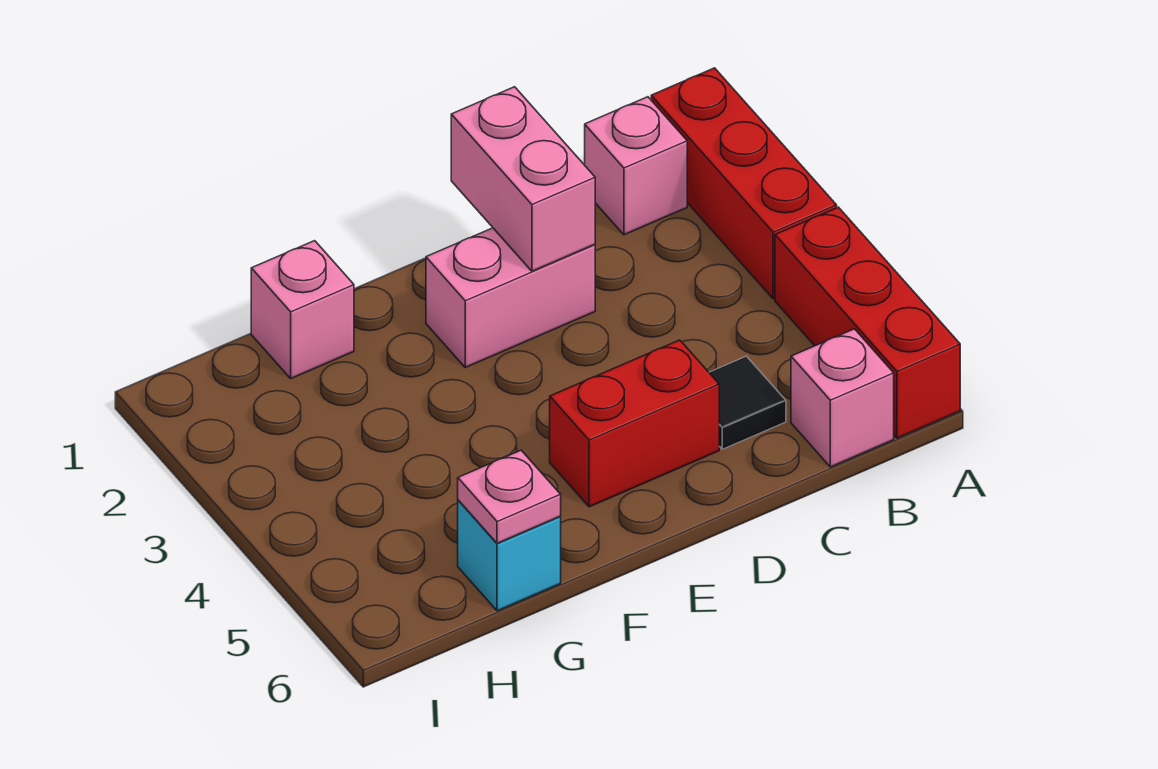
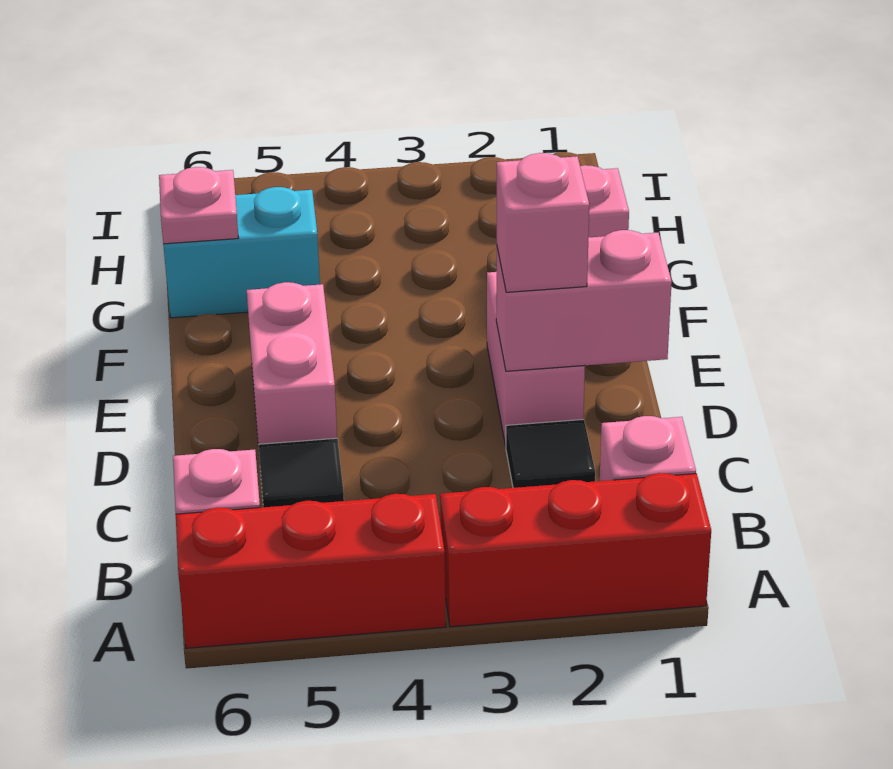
none -> black tile C2 level 1
none -> pink brick D2 level 3
red brick D5:E5 level 1 -> pink brick D5:E5 level 1
cyan brick G6 level 1 -> cyan brick G5:G6 level 1

